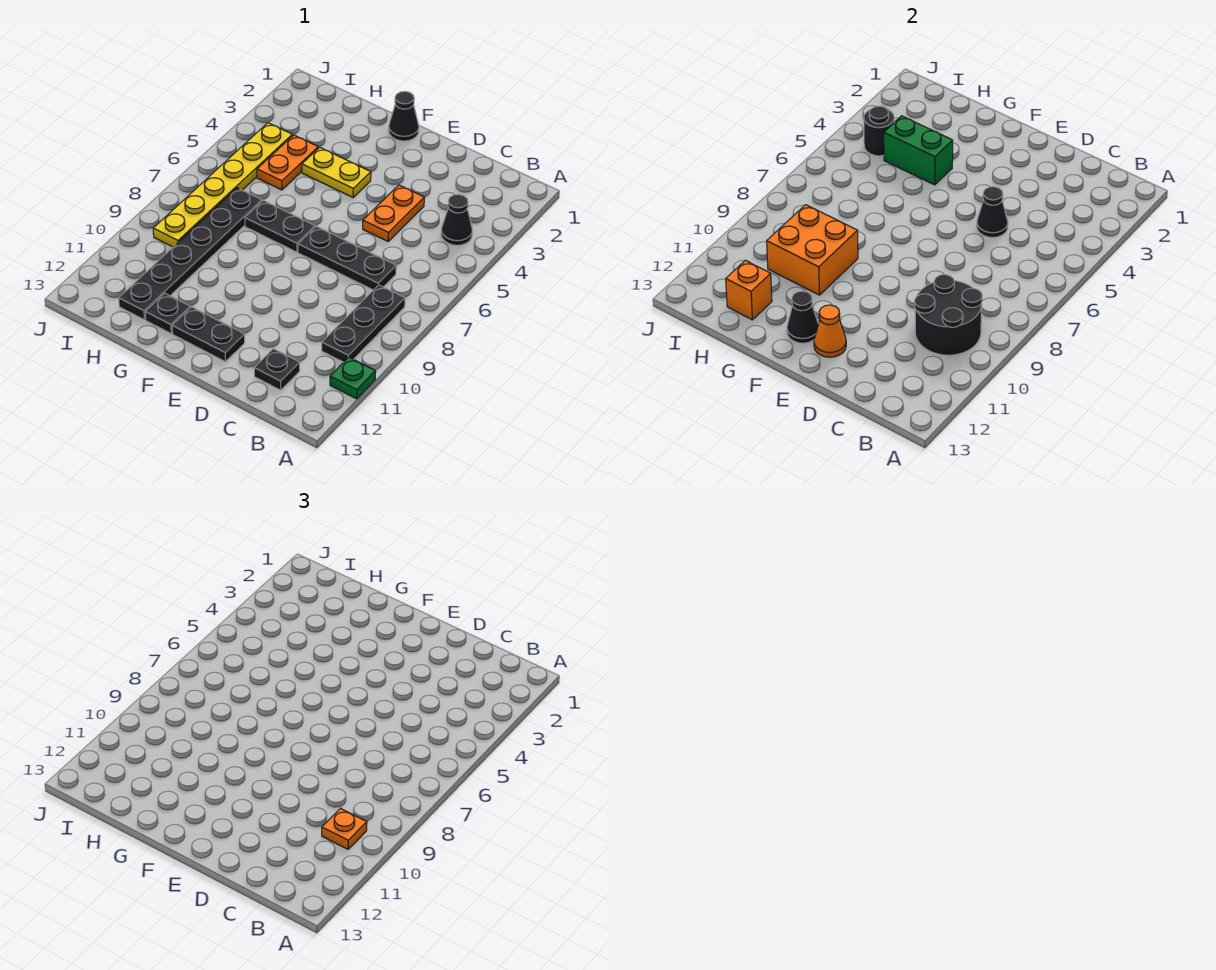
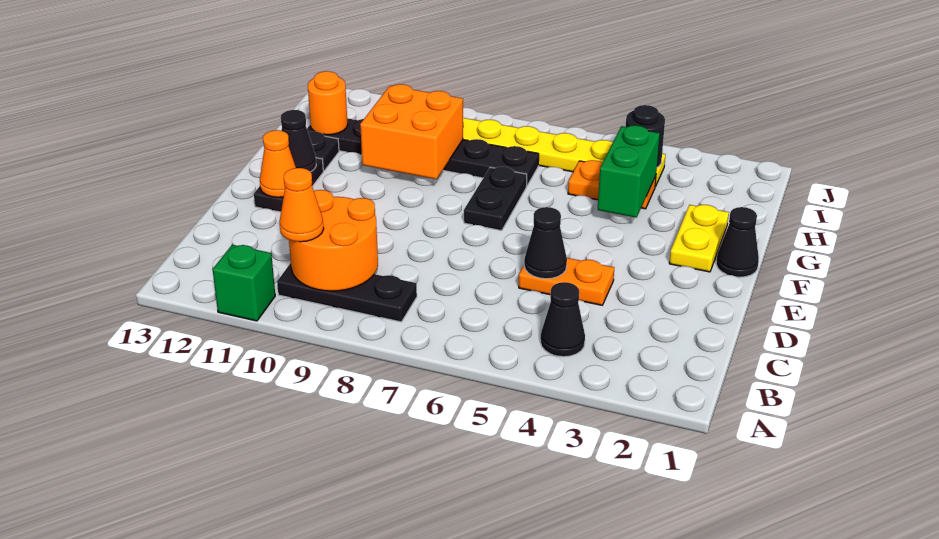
green plate A11 level 1 -> green brick A11 level 1
black round brick B9:C10 level 2 -> orange round brick B9:C10 level 2
orange plate B10 level 3 -> orange cone B10 level 3
black plate C7:E7 level 1 -> none
black plate C12 level 1 -> none
yellow plate F4:G4 level 1 -> yellow plate F2:G2 level 1
orange brick H12 level 2 -> orange round brick H12 level 2

